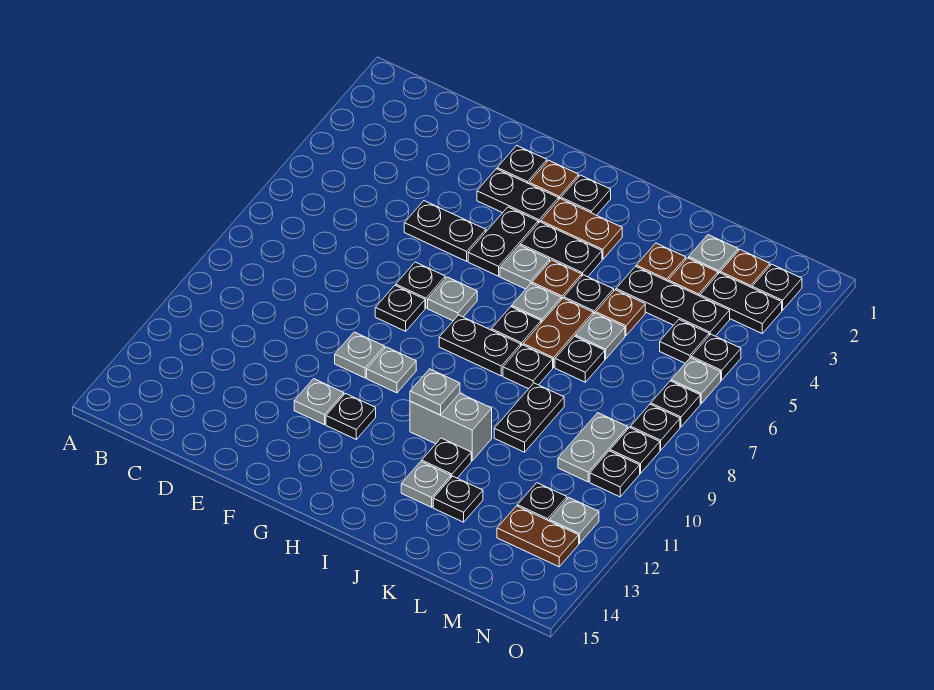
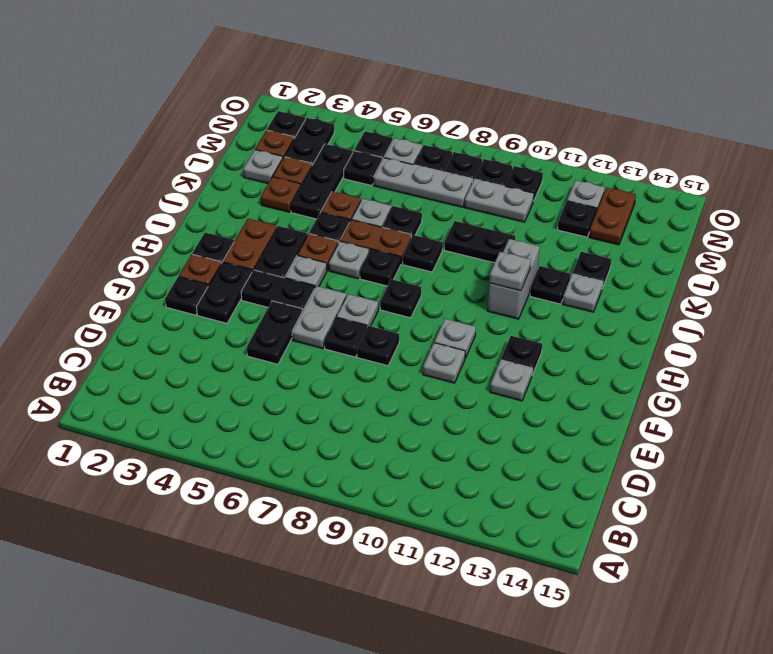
none -> grey plate F6:G6 level 1
black plate H8:I8 level 1 -> black plate H8 level 1
none -> grey plate M6:M8 level 1

